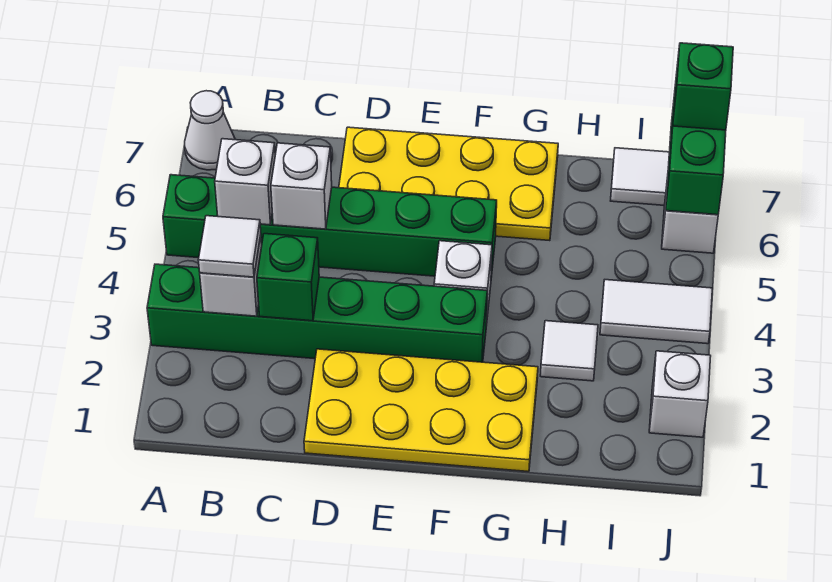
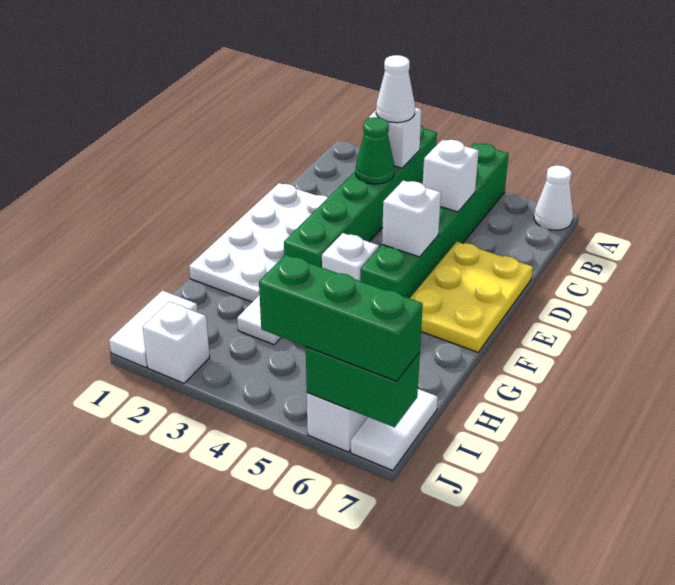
white tile B3 level 3 -> white cone B3 level 3
white brick B5 level 2 -> white brick E5 level 2
green brick C3 level 2 -> green cone C3 level 2
yellow plate D1:G2 level 1 -> white plate D1:G2 level 1
yellow plate D6:G7 level 1 -> yellow plate D6:F7 level 1
white tile I4:J4 level 1 -> white tile I1:J1 level 1
green brick J7 level 3 -> green brick J5:J7 level 3

